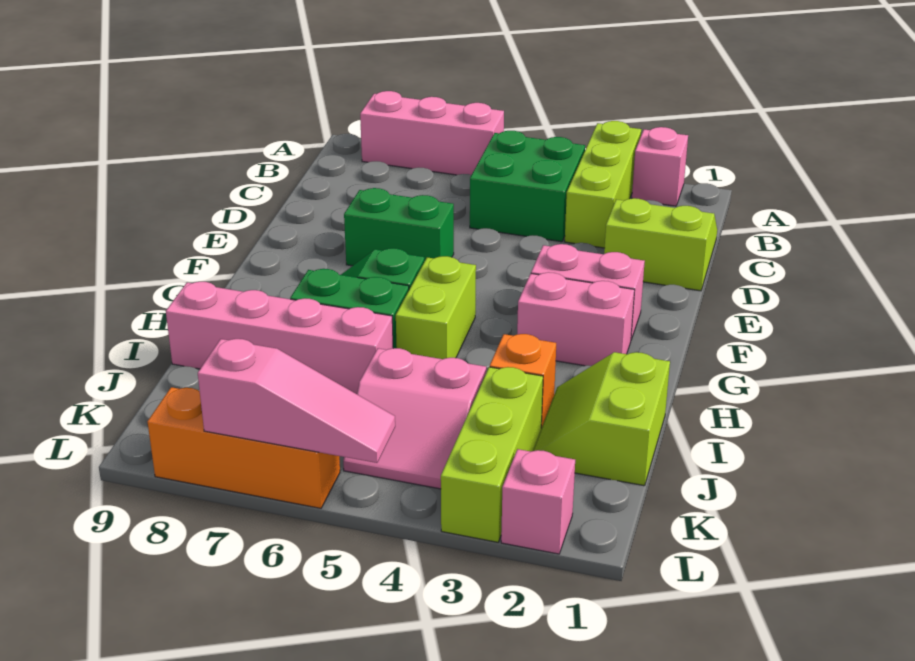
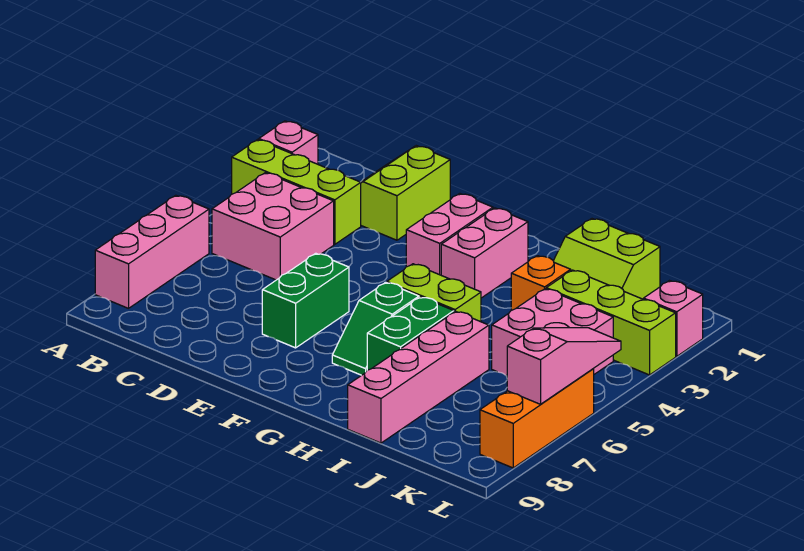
green brick B4:C5 level 1 -> pink brick B4:C5 level 1
pink slope J4:K5 level 1 top J -> pink brick J4:K5 level 1

